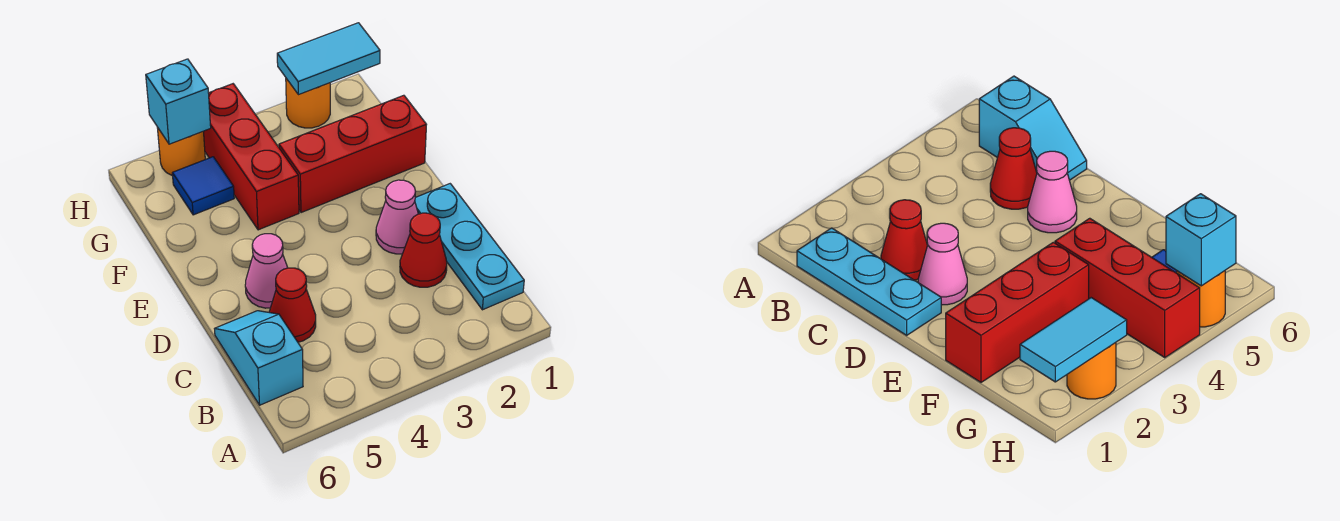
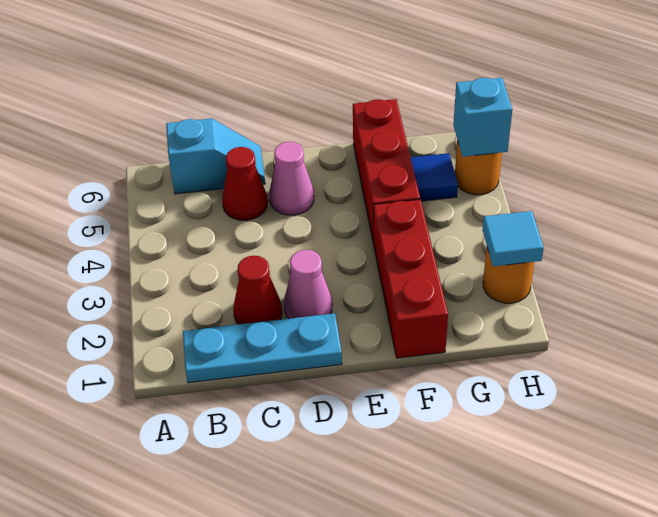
red brick F4:H4 level 1 -> red brick F4:F6 level 1
cyan tile H1:H2 level 2 -> cyan tile H2 level 2

